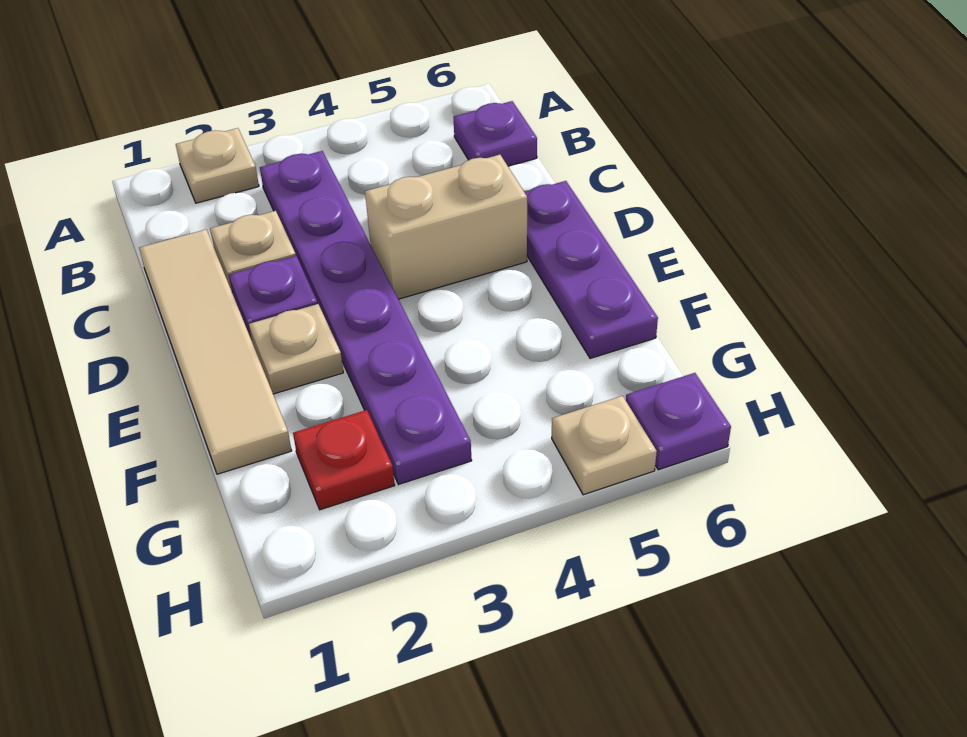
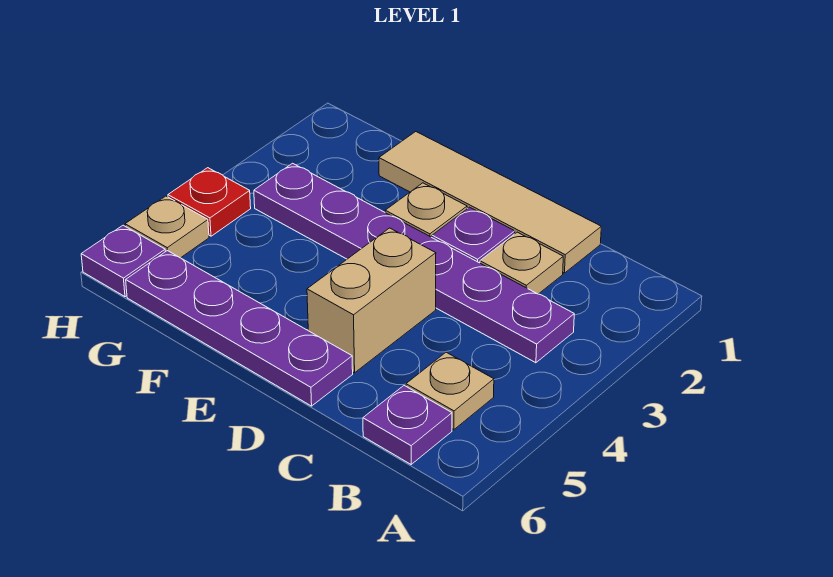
tan plate A2 level 1 -> tan plate B5 level 1
purple plate D6:F6 level 1 -> purple plate D6:G6 level 1
red plate G2 level 1 -> red plate H4 level 1

